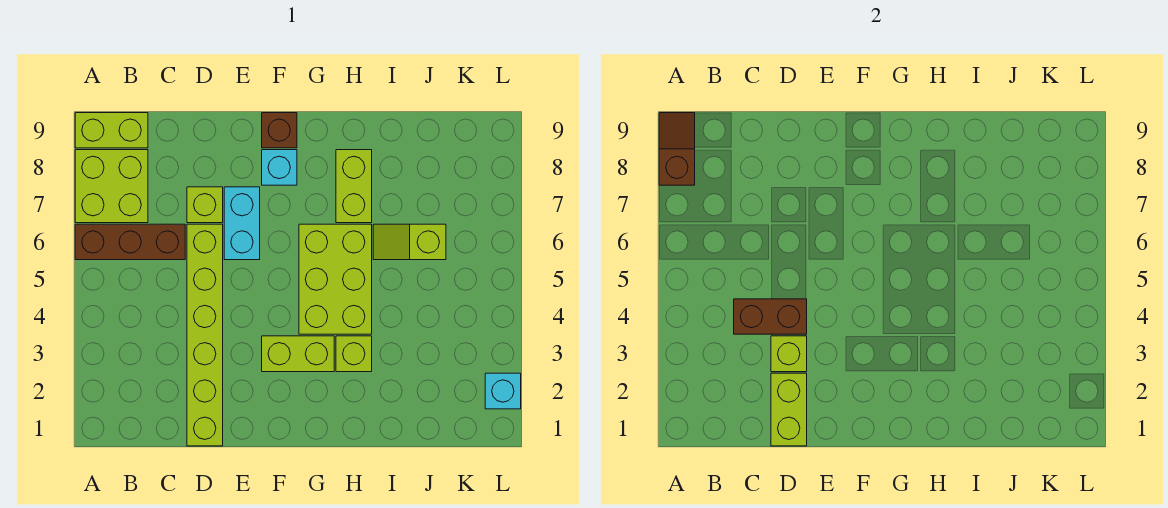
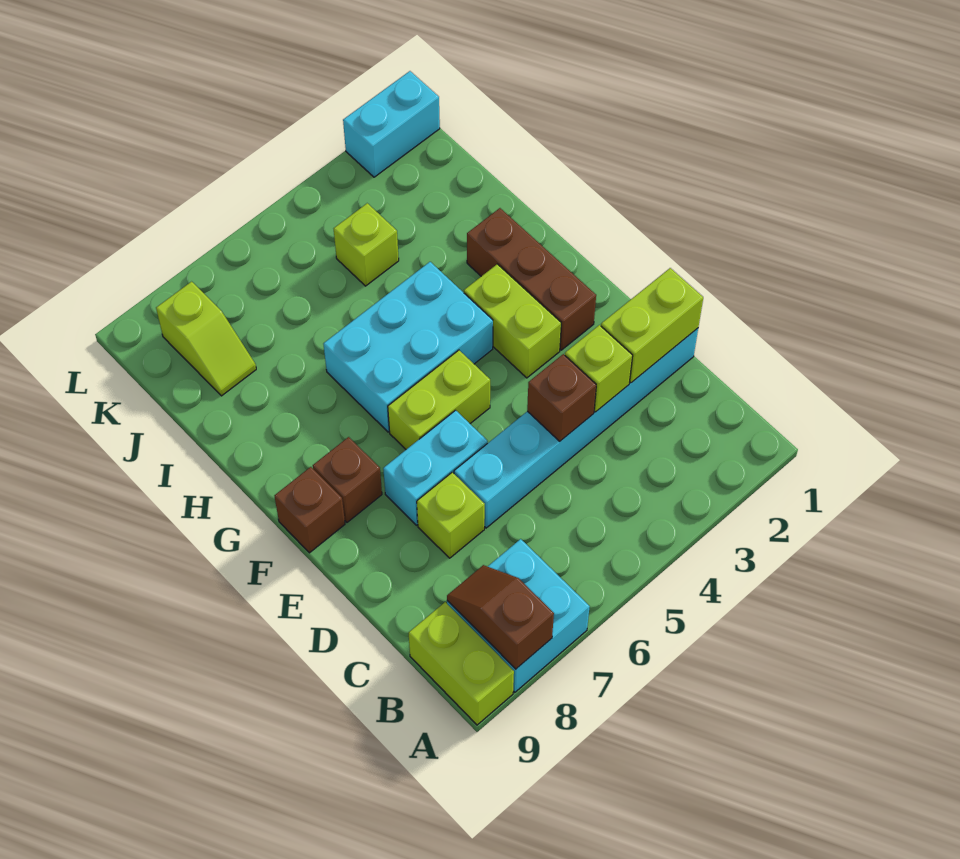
brown brick A6:C6 level 1 -> brown brick F2:H2 level 1
lime brick A7:B8 level 1 -> cyan brick A7:B8 level 1
brown slope A8:A9 level 2 top 8 -> brown slope A8:B8 level 2 top A
brown brick C4:D4 level 2 -> brown brick D4 level 2
lime brick D1:D6 level 1 -> cyan brick D1:D6 level 1
cyan brick F8 level 1 -> brown brick F8 level 1
lime brick G4:H6 level 1 -> cyan brick G4:H6 level 1
lime brick H3 level 1 -> lime brick J4 level 1
lime brick H7:H8 level 1 -> lime brick F5:F6 level 1
lime slope I6:J6 level 1 top J -> lime slope J8:K8 level 1 top K
cyan brick L2 level 1 -> cyan brick L1:L2 level 1

